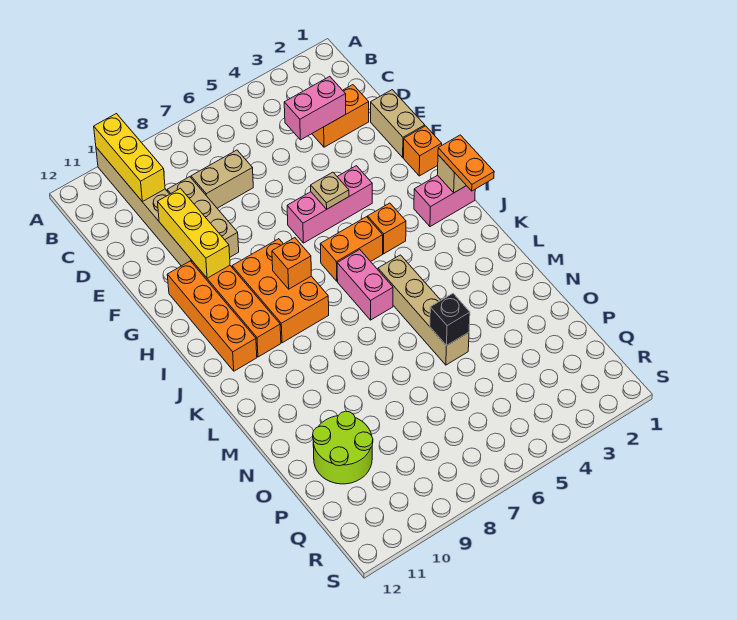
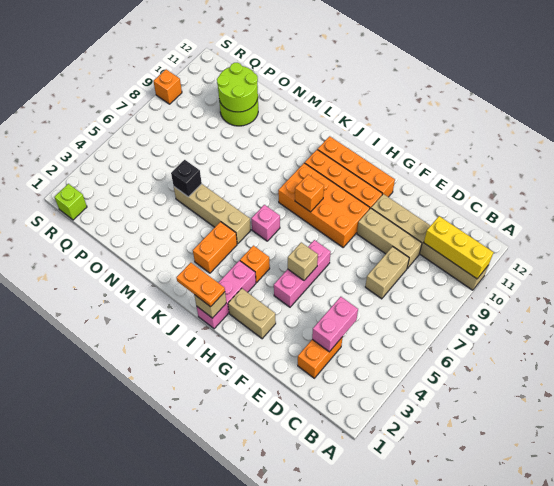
tan brick E1:F1 level 1 -> tan brick G2:H2 level 1
yellow brick E10:G10 level 2 -> none
orange brick G1 level 1 -> orange brick S9 level 1
tan plate G5 level 2 -> tan brick G5 level 2
orange brick H8:J9 level 1 -> orange brick G8:J9 level 1
pink brick I1:I2 level 1 -> pink brick I1:I3 level 1
orange brick I5:I6 level 1 -> orange brick K3:K4 level 1
pink brick J6:K6 level 1 -> pink brick J6 level 1
none -> lime round brick O10:P11 level 2
none -> lime brick R1 level 1

